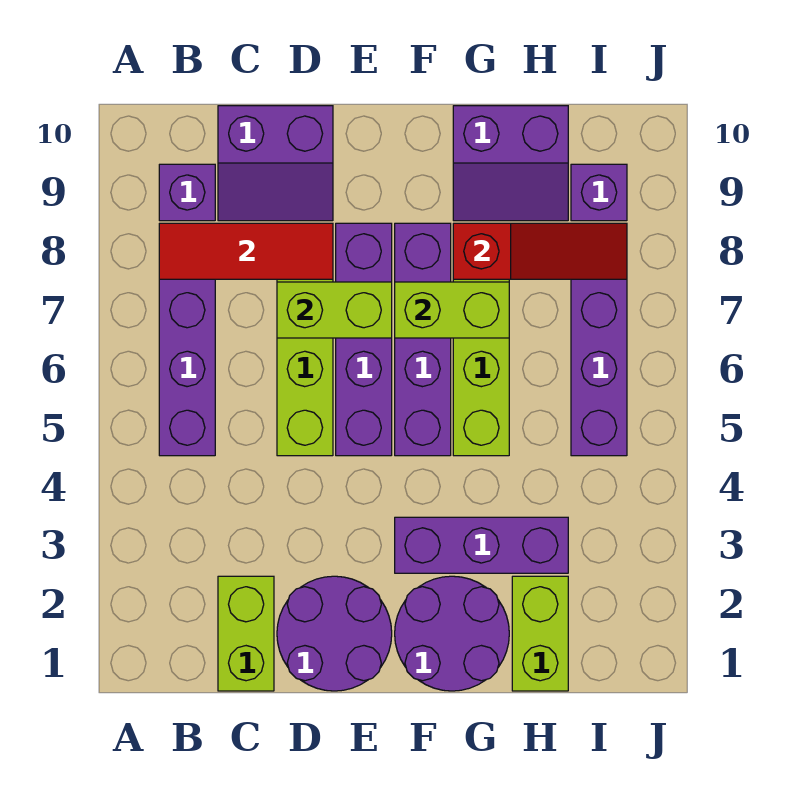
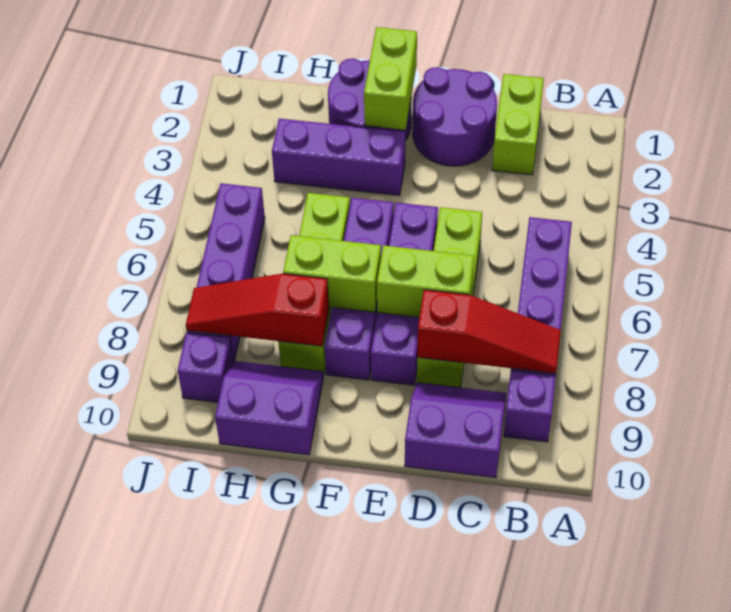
red tile B8:D8 level 2 -> red slope B8:D8 level 2 top D
lime brick H1:H2 level 1 -> lime brick F1:F2 level 2

